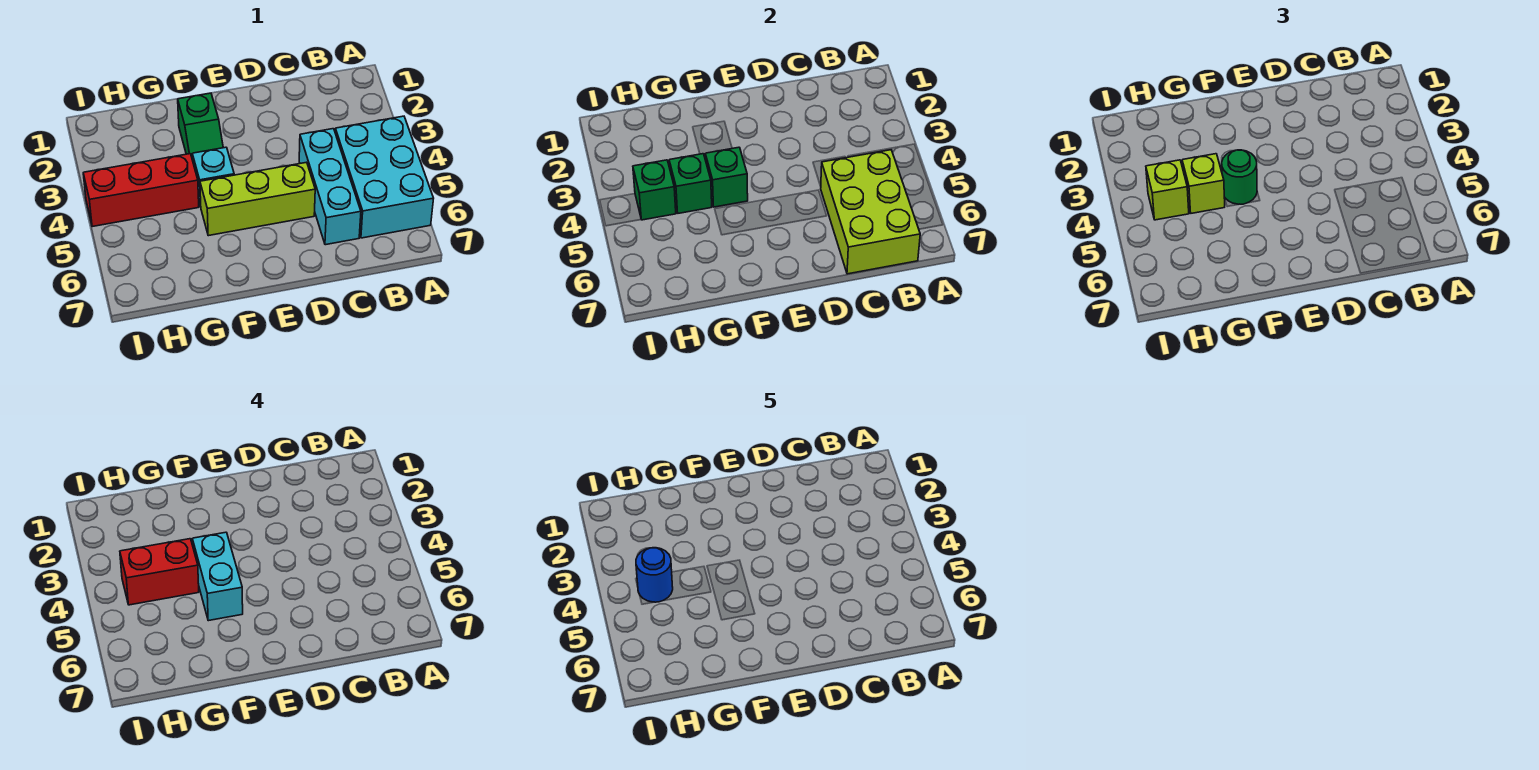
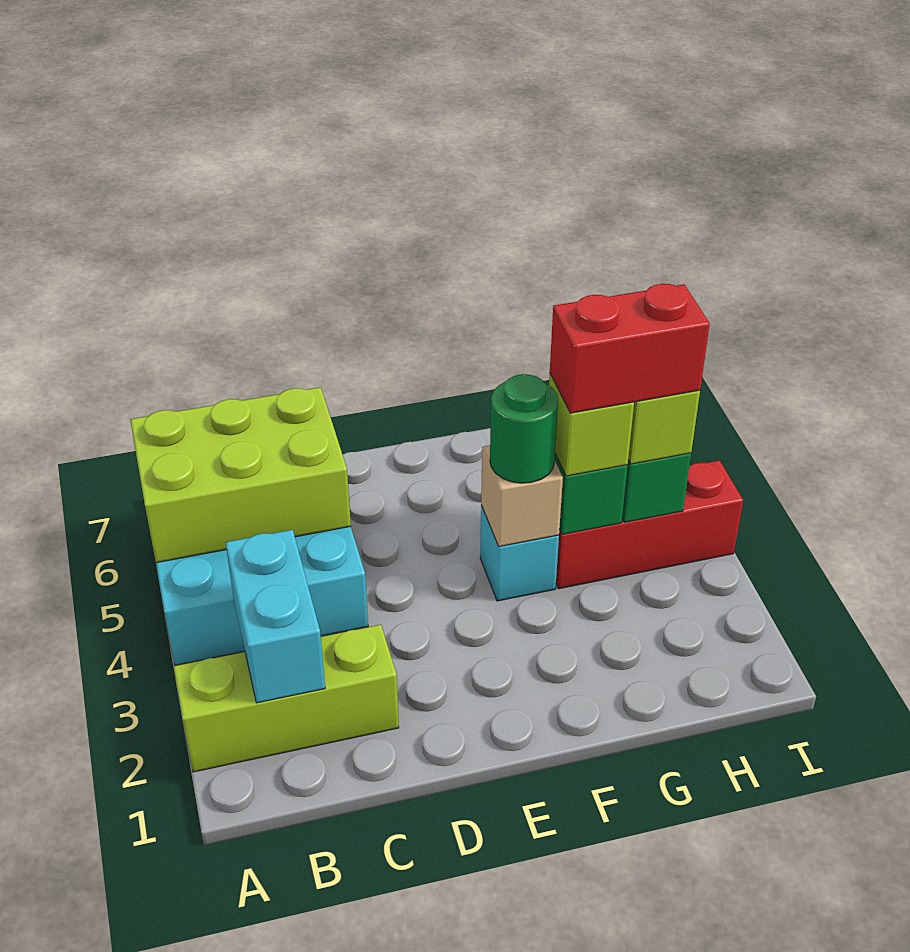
lime brick B5:C7 level 2 -> lime brick A5:C6 level 2
lime brick D5:F5 level 1 -> lime brick A2:C2 level 1
green slope F2:F3 level 1 top 2 -> none
green brick F4 level 2 -> tan brick F4 level 2
cyan brick F4:F5 level 4 -> cyan brick B2:B3 level 2
blue round brick H4 level 5 -> none

